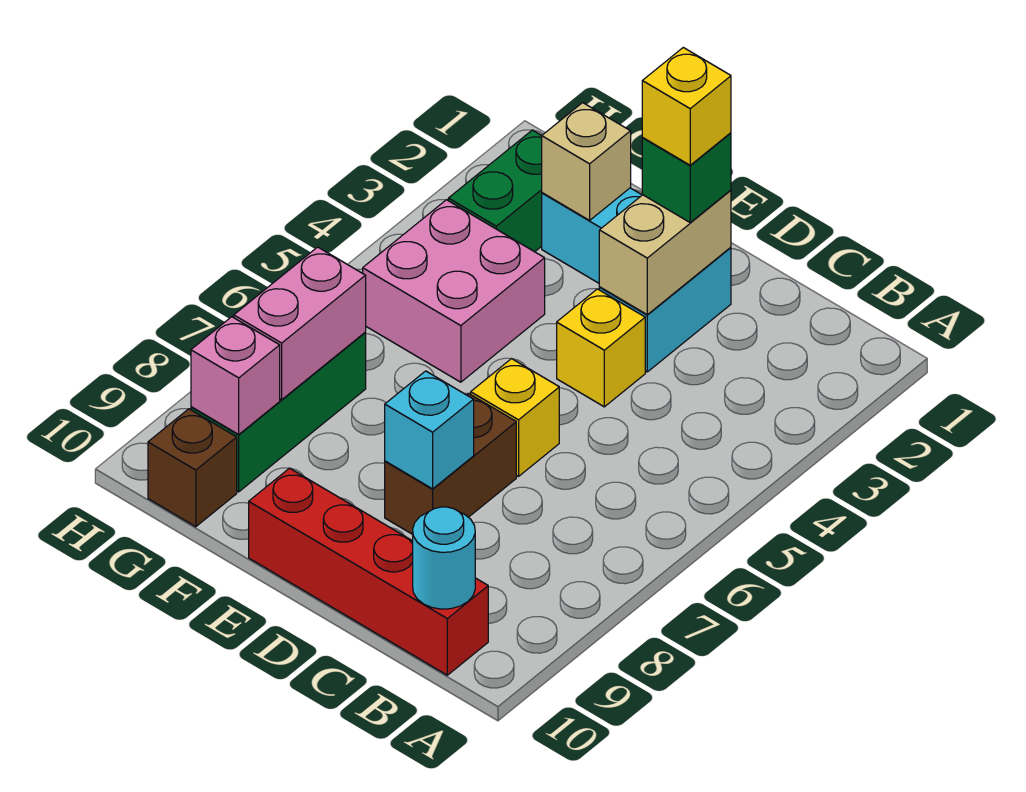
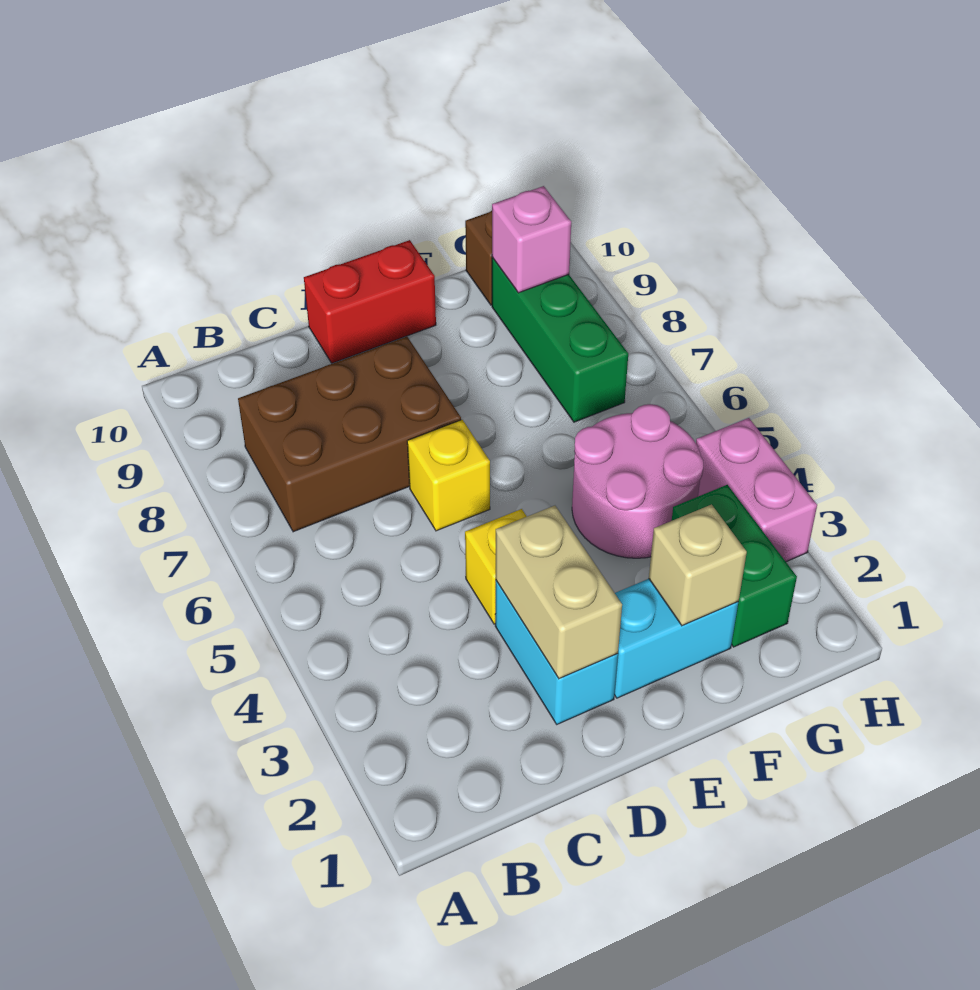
red brick B10:E10 level 1 -> red brick D10:E10 level 1
cyan round brick B10 level 2 -> none
green brick D2 level 3 -> none
yellow brick D2 level 4 -> none
brown brick D7:D8 level 1 -> brown brick B7:D8 level 1
cyan brick D8 level 2 -> none
pink brick F4:G5 level 1 -> pink round brick F4:G5 level 1
pink brick G7:G8 level 2 -> pink brick H3:H4 level 1

